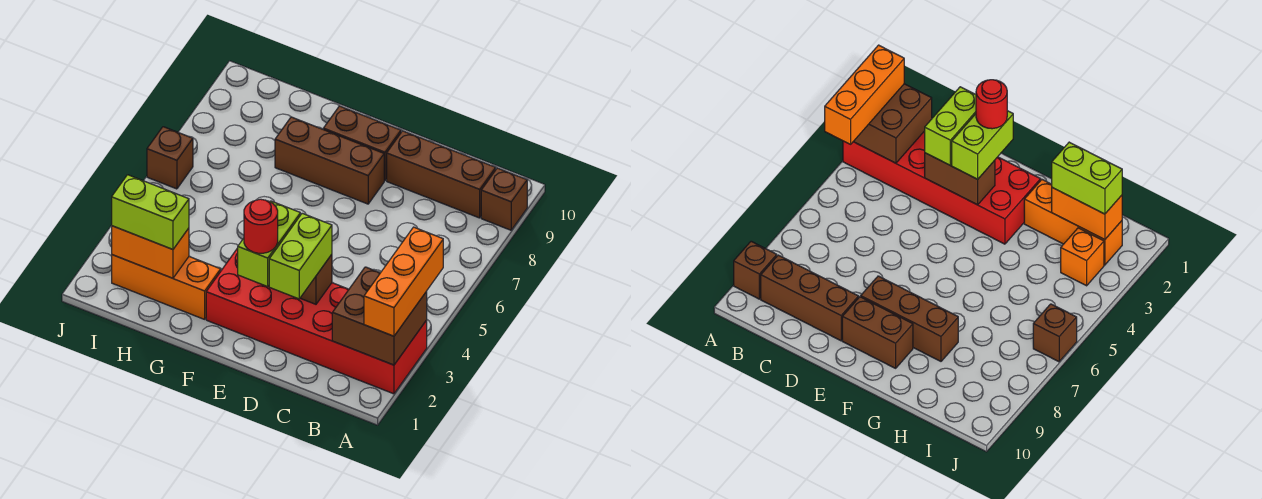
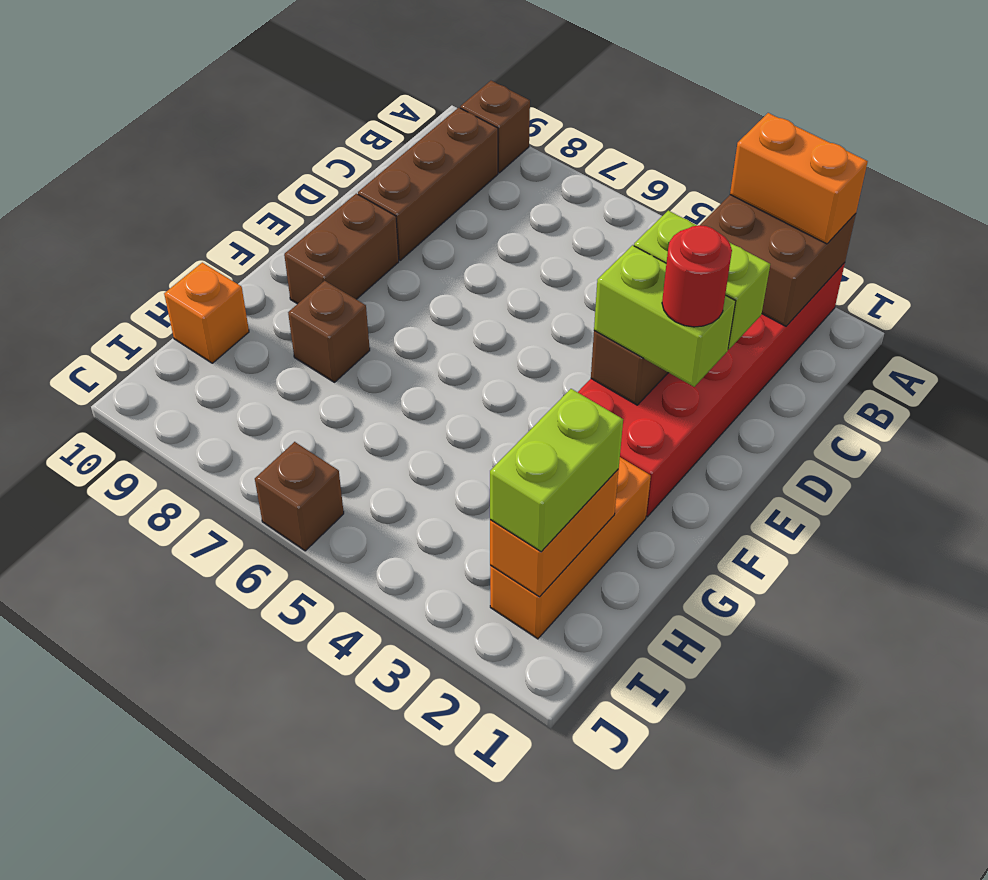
orange brick A2:A4 level 3 -> orange brick A2:A3 level 3
brown brick E8:G8 level 1 -> brown brick G8 level 1
orange brick I3 level 1 -> orange brick H10 level 1

